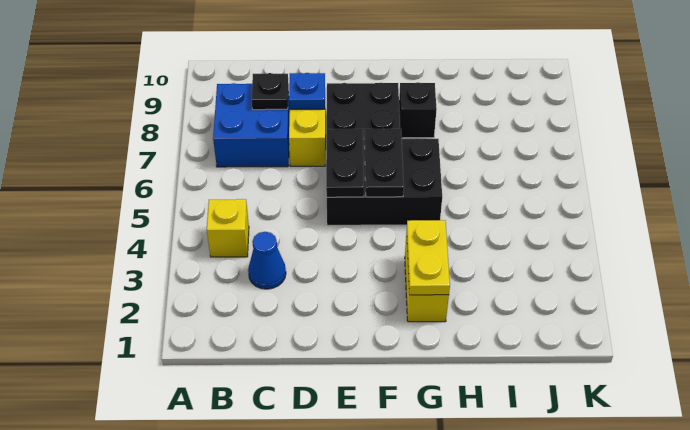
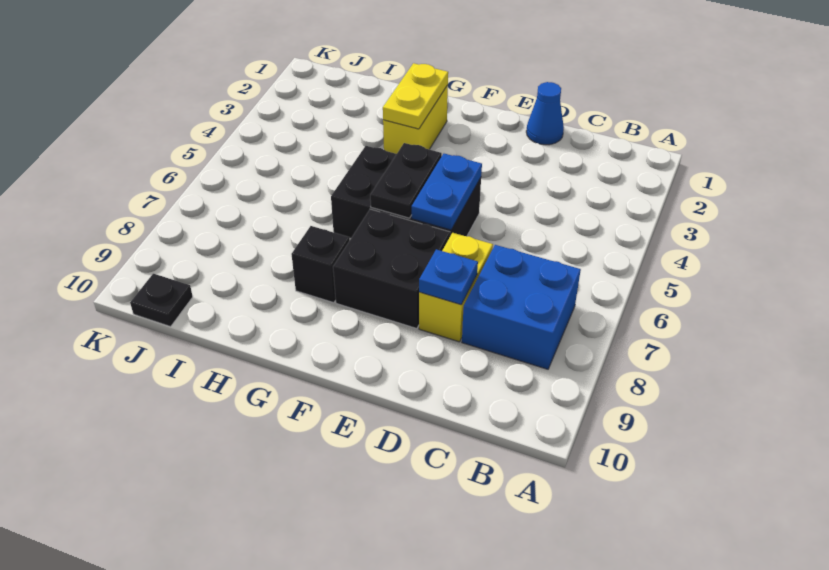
yellow brick B4 level 1 -> none
blue cone C3 level 1 -> blue cone D1 level 1
black plate C8 level 2 -> black plate J10 level 1
black plate E5:E6 level 2 -> blue plate E5:E6 level 2

